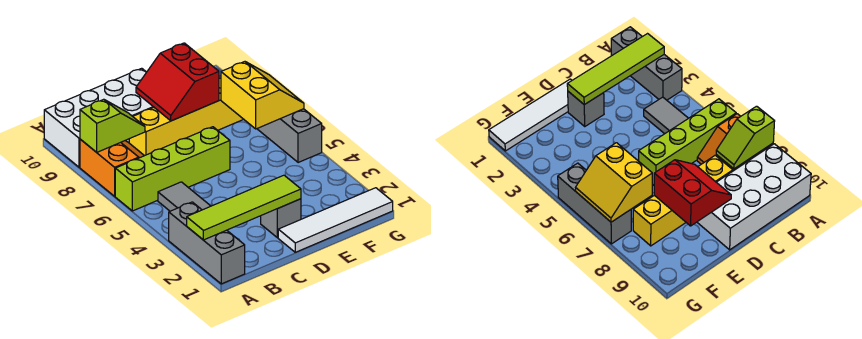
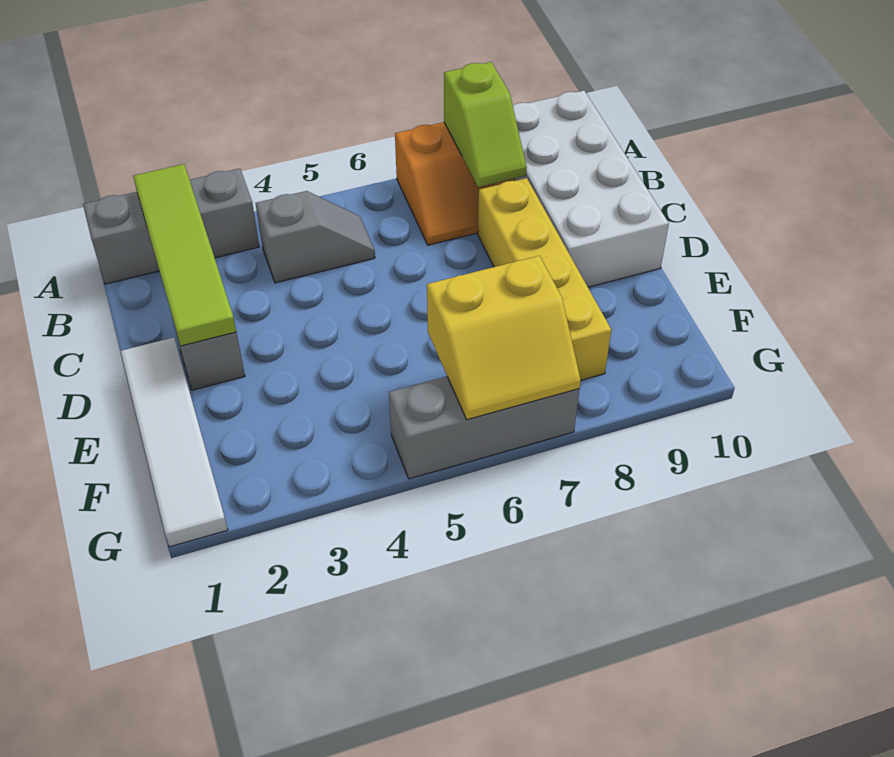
lime brick A6:D6 level 1 -> none
grey tile B4:B5 level 1 -> grey slope B4:B5 level 1 top 4
red slope D8:E9 level 2 top E -> none

